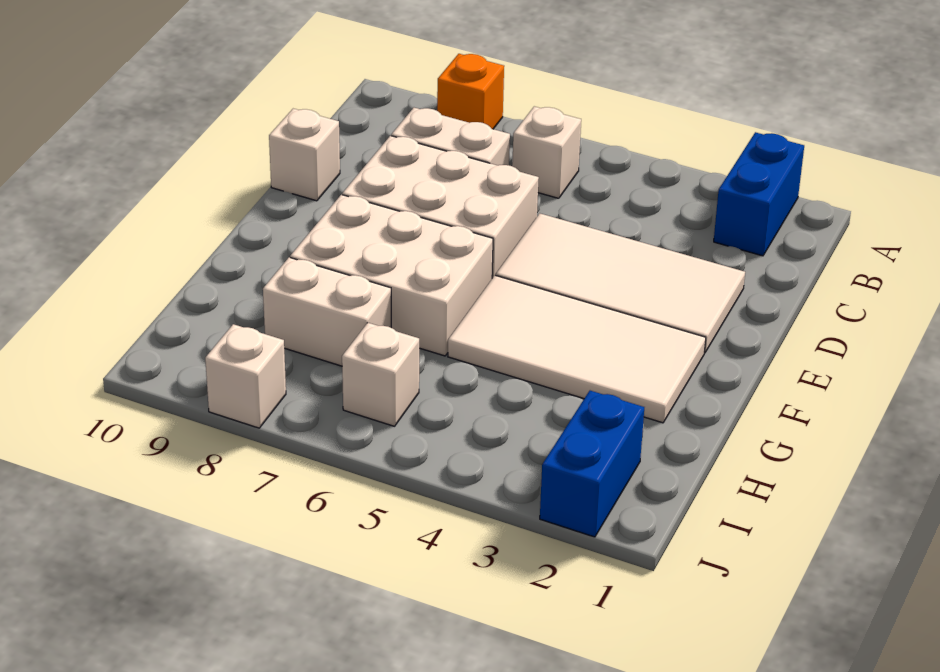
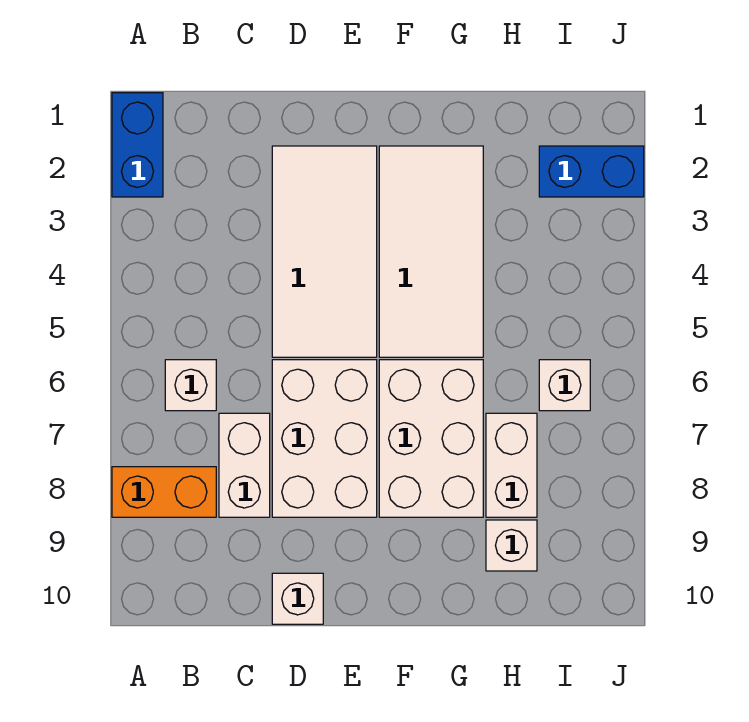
blue brick A2:B2 level 1 -> blue brick A1:A2 level 1
orange brick A8 level 1 -> orange brick A8:B8 level 1
white brick J8 level 1 -> white brick H9 level 1

